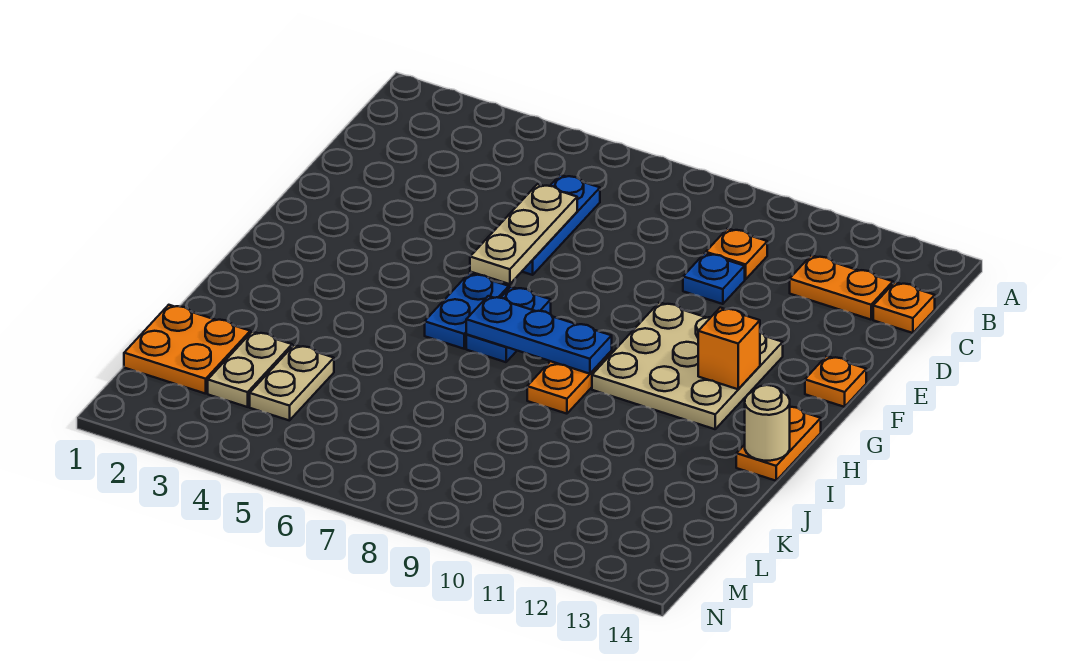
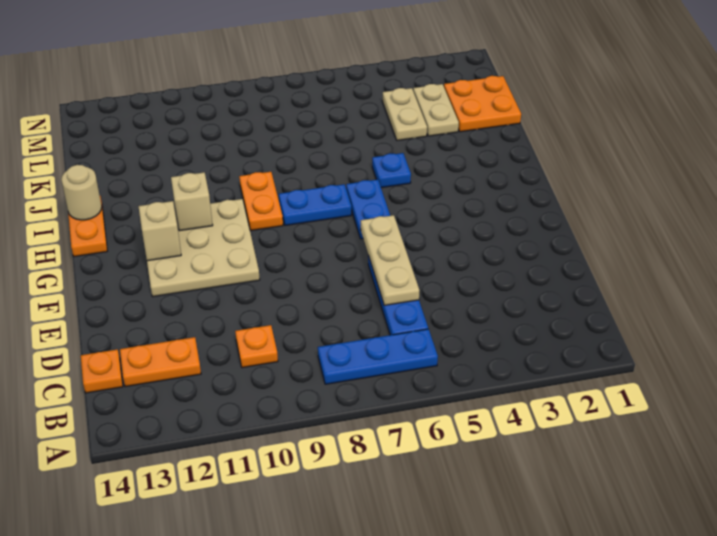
blue plate D10 level 1 -> blue plate I5 level 1
orange plate F14 level 1 -> none
blue plate G7:H7 level 1 -> blue plate H7:H8 level 1
orange brick G12 level 2 -> tan brick G12 level 2
blue plate H7:H9 level 2 -> blue plate B6:B8 level 1
none -> tan brick H11 level 2

